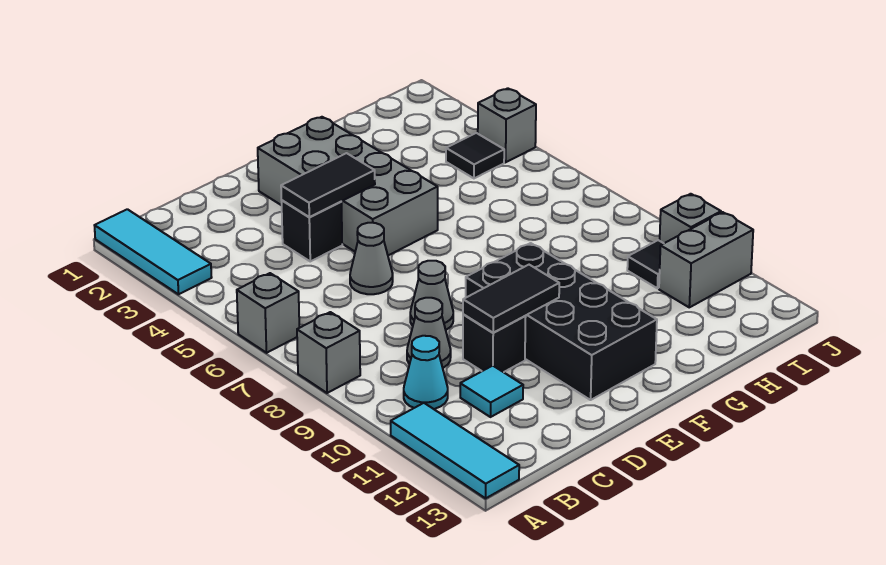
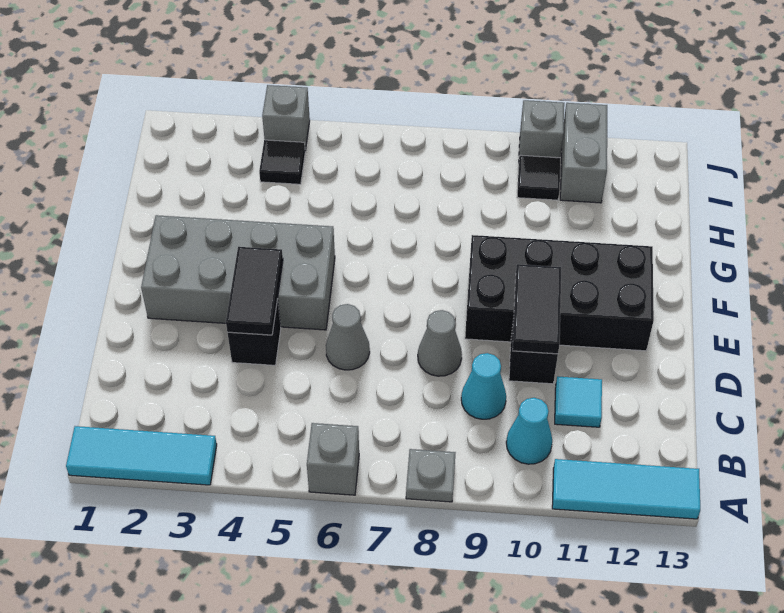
grey brick A8 level 1 -> grey plate A8 level 1
grey cone C9 level 1 -> cyan cone C9 level 1

